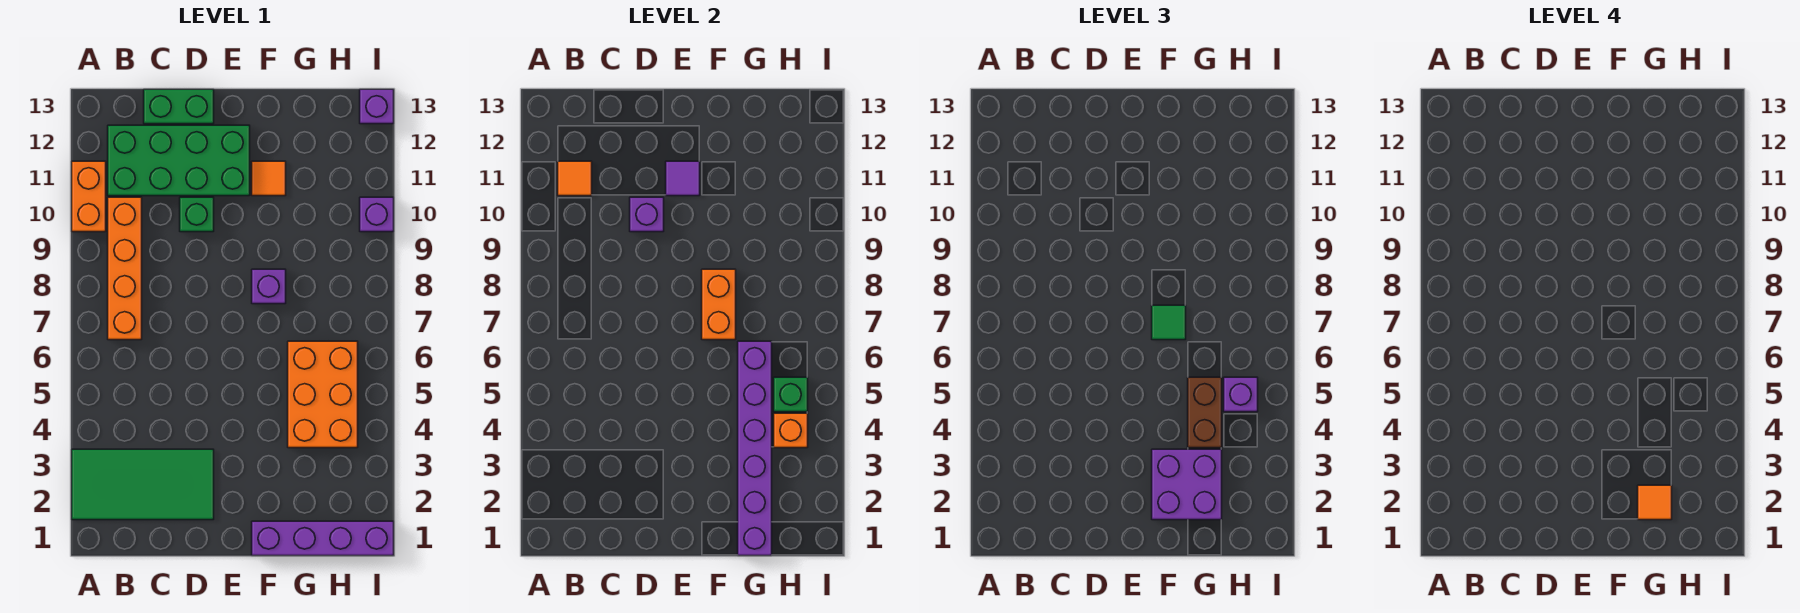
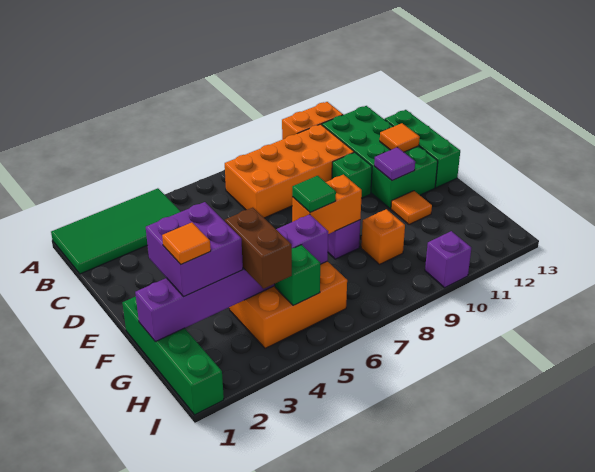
green tile A2:D3 level 1 -> green tile A1:B4 level 1
orange brick B7:B10 level 1 -> orange brick B7:C10 level 1
orange tile B11 level 2 -> orange tile D12 level 2
green brick C13:D13 level 1 -> green brick C13:E13 level 1
purple brick D10 level 2 -> none
purple brick F1:I1 level 1 -> green brick F1:I1 level 1
brown brick G4:G5 level 3 -> brown brick G4:H4 level 3
orange brick H4 level 2 -> orange brick G9 level 1
purple brick H5 level 3 -> none
purple brick I13 level 1 -> none

